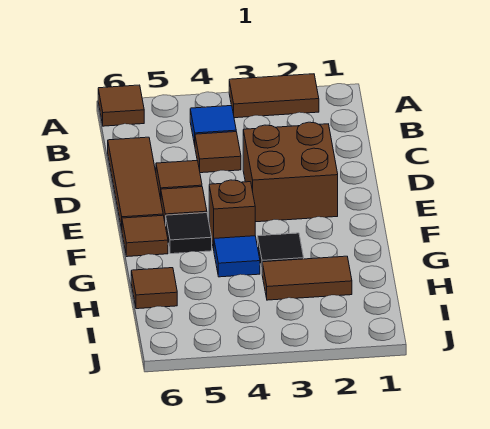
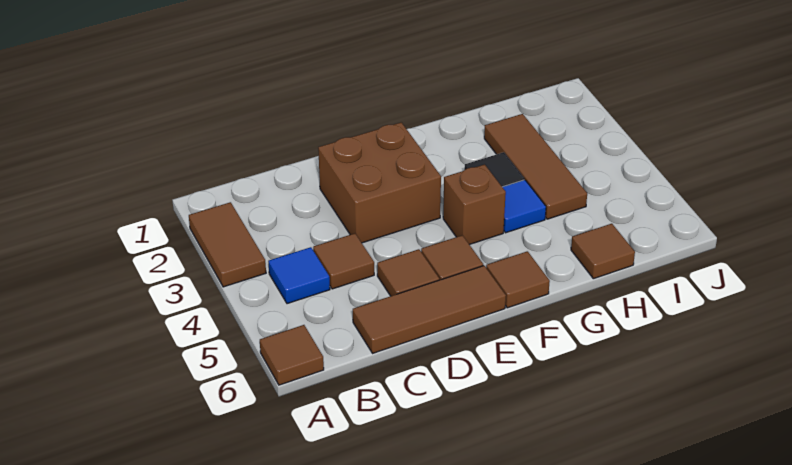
black tile F5 level 1 -> none
brown tile H2:H3 level 1 -> brown tile H2:H4 level 1

